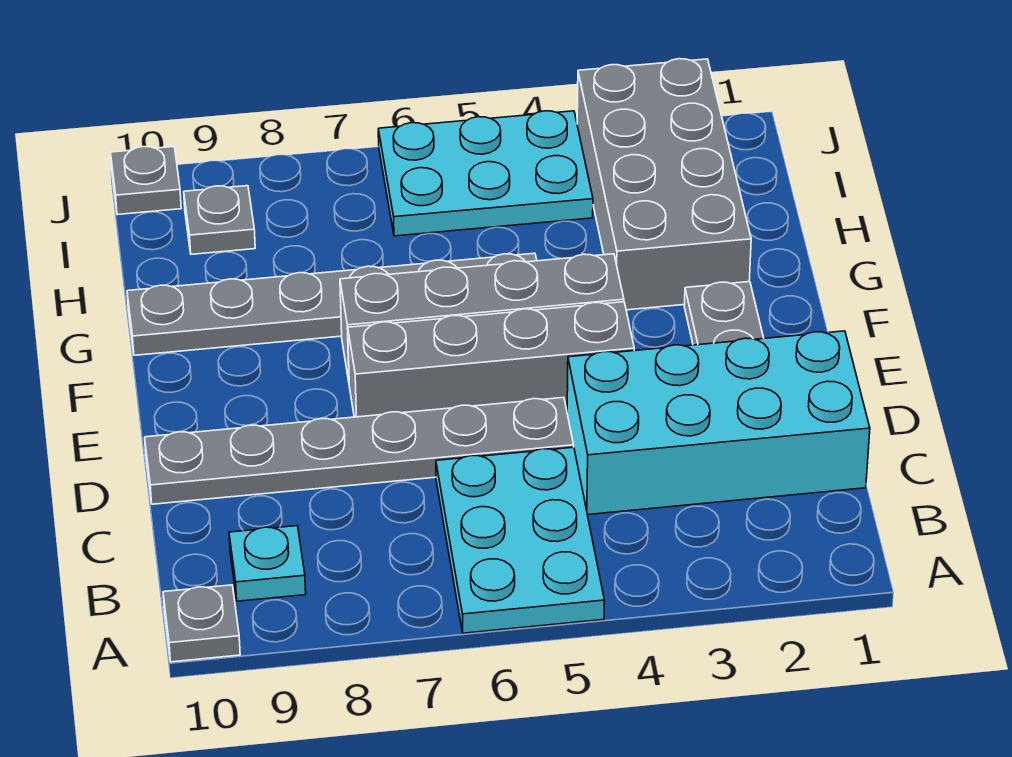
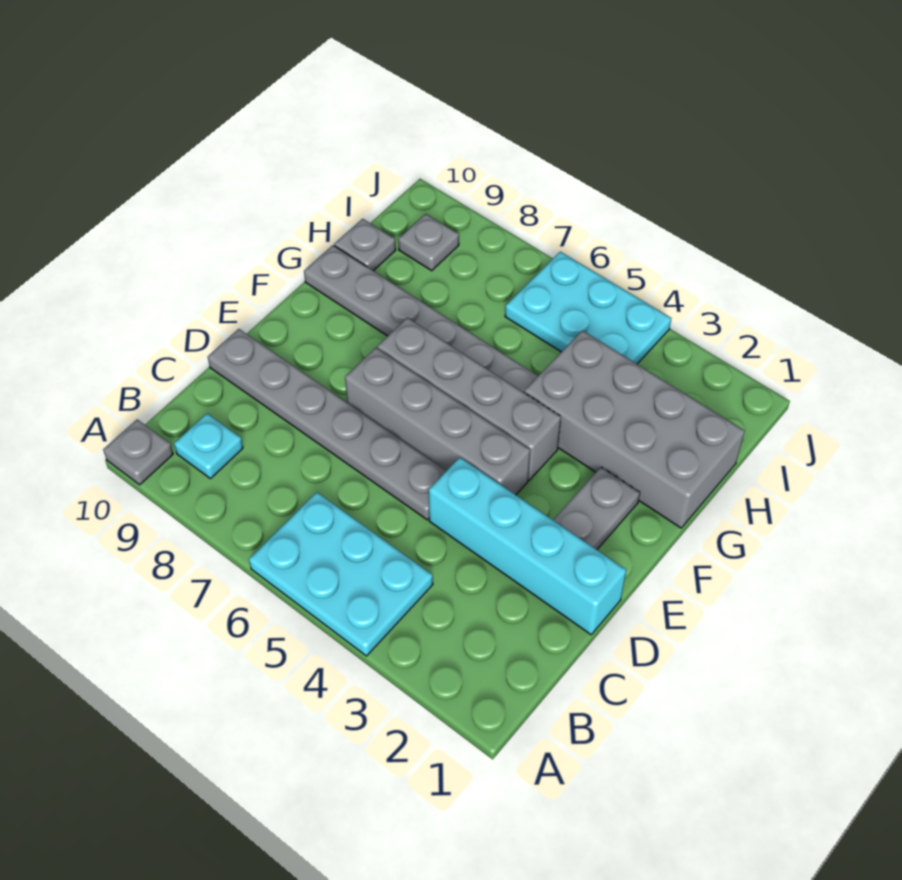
cyan plate A5:C6 level 1 -> cyan plate A4:B6 level 1
cyan brick C1:D4 level 1 -> cyan brick D1:D4 level 1
grey brick G2:J3 level 1 -> grey brick G1:H4 level 1
grey plate J10 level 1 -> grey plate H10 level 1

